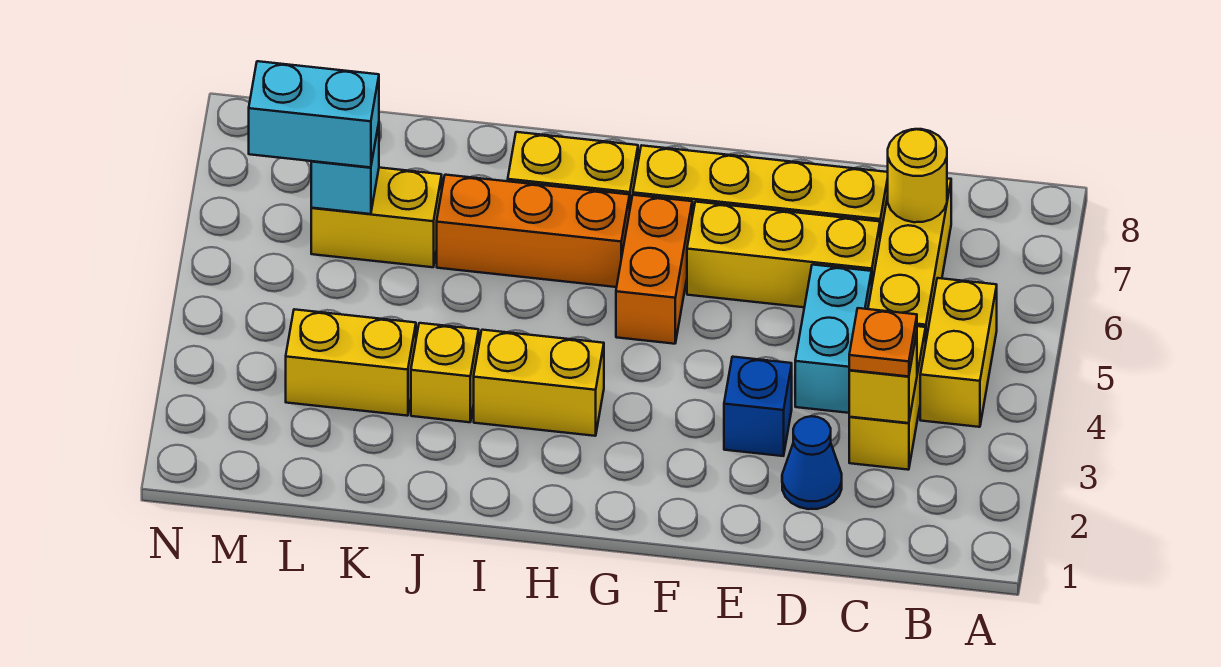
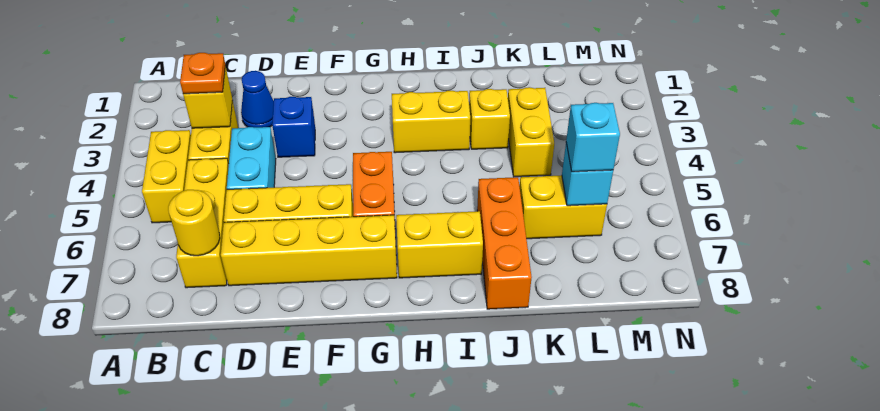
orange brick H6:J6 level 1 -> orange brick J6:J8 level 1
yellow brick K3:L3 level 1 -> yellow brick K3:K4 level 1
cyan brick L6:M6 level 3 -> cyan brick L6 level 3

